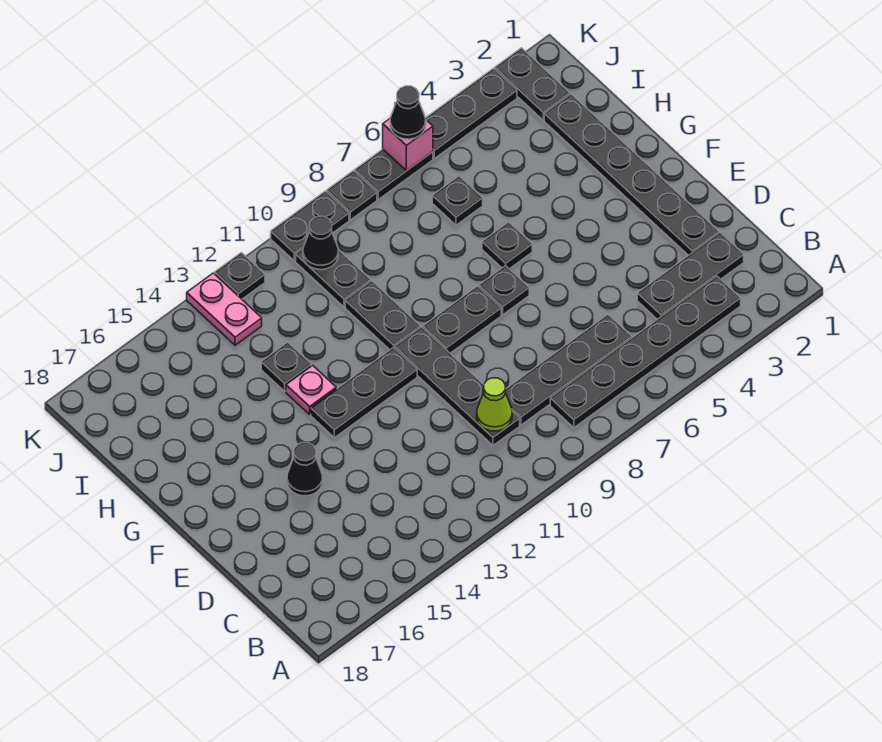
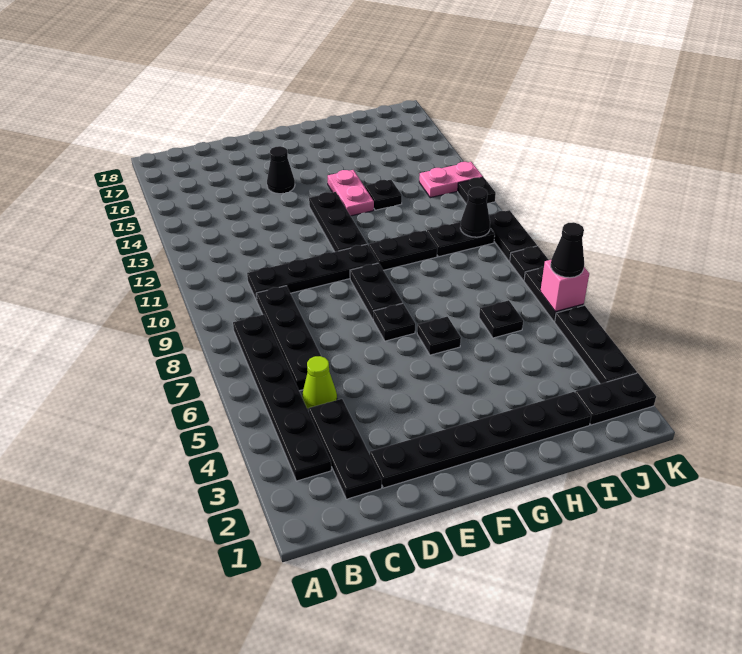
lime cone C10 level 2 -> lime cone C5 level 1
pink plate G13 level 1 -> pink plate G13:G14 level 1

